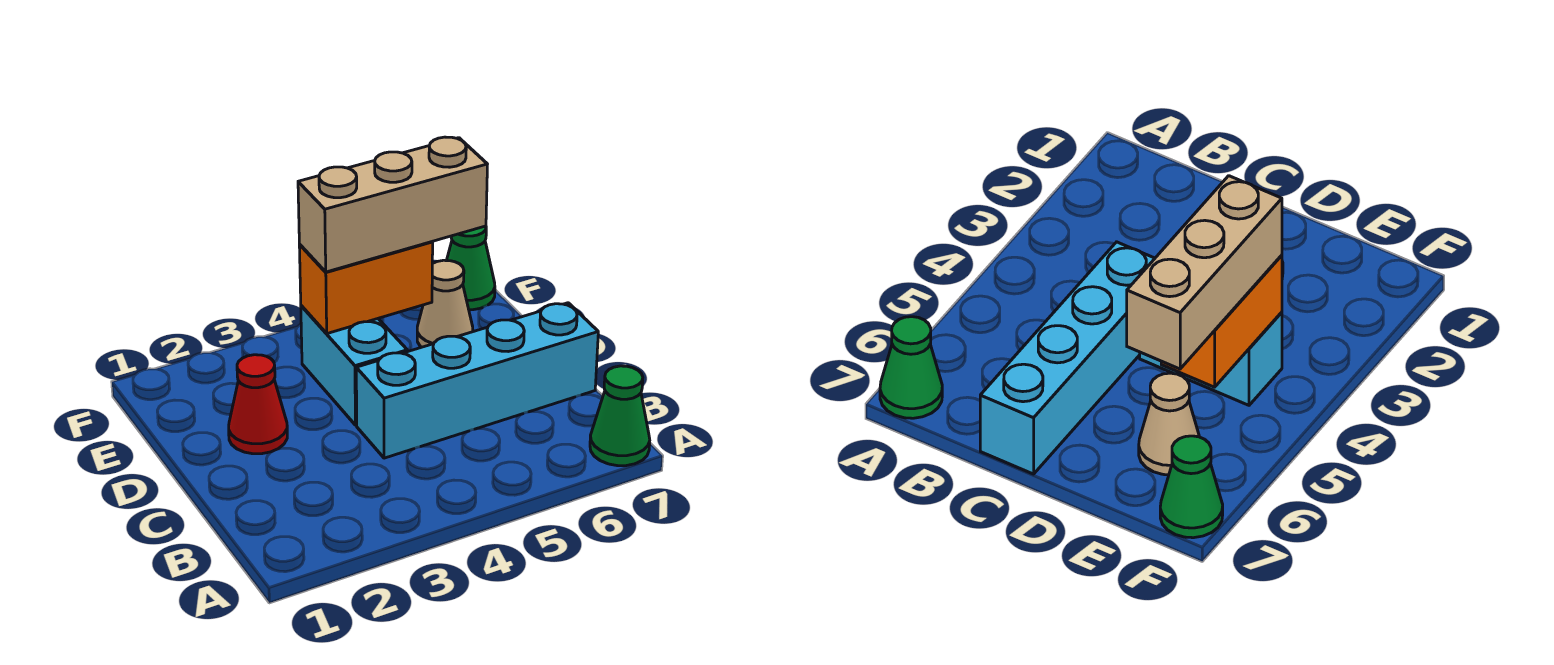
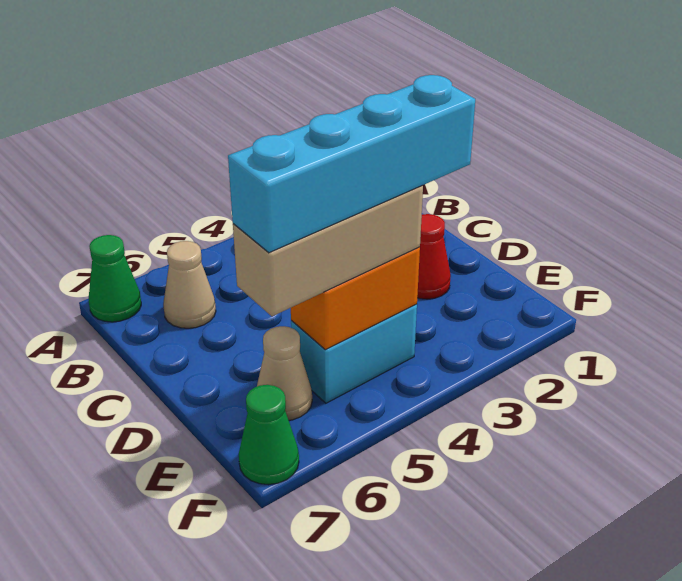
none -> tan cone B6 level 1
cyan brick C4:C7 level 1 -> cyan brick E3:E6 level 4
cyan brick D4:E4 level 1 -> cyan brick E4:E5 level 1

